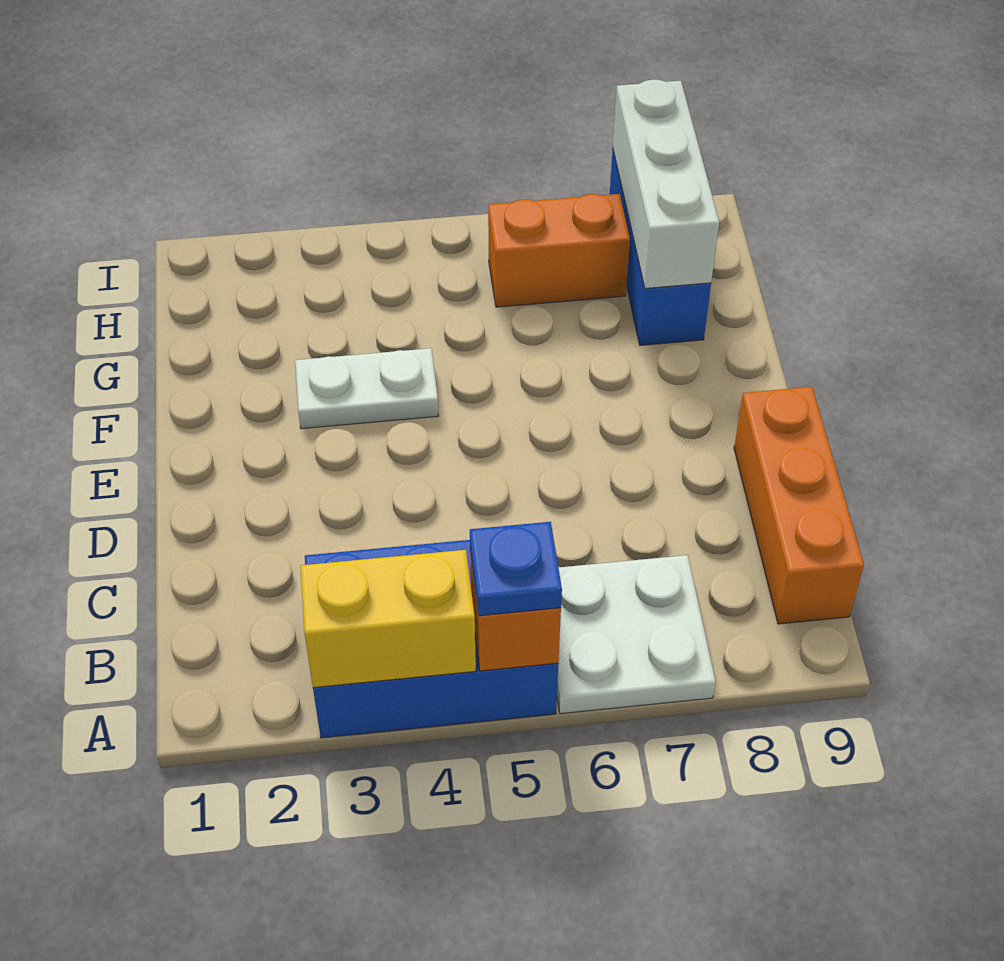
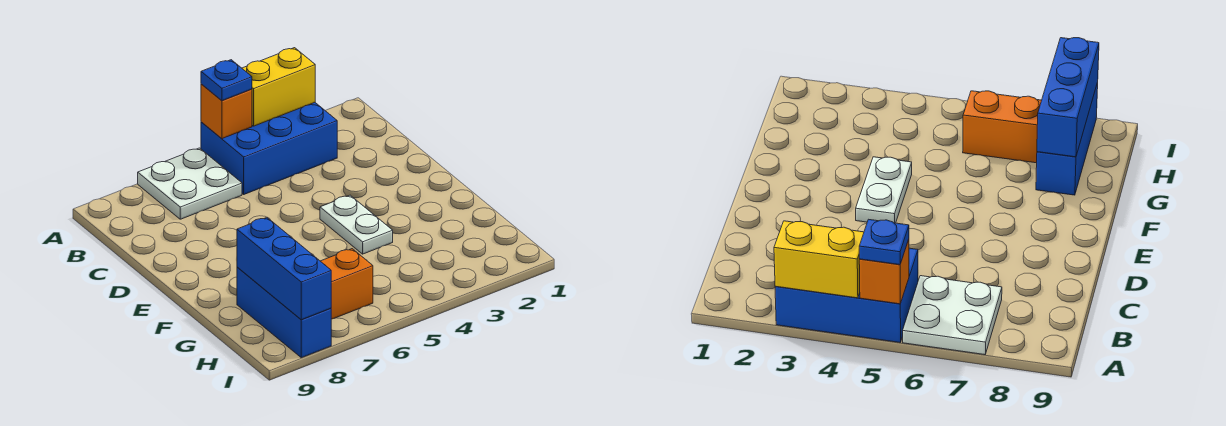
orange brick B9:D9 level 1 -> none
white plate F3:F4 level 1 -> white plate E4:F4 level 1
white brick G8:I8 level 2 -> blue brick G8:I8 level 2

